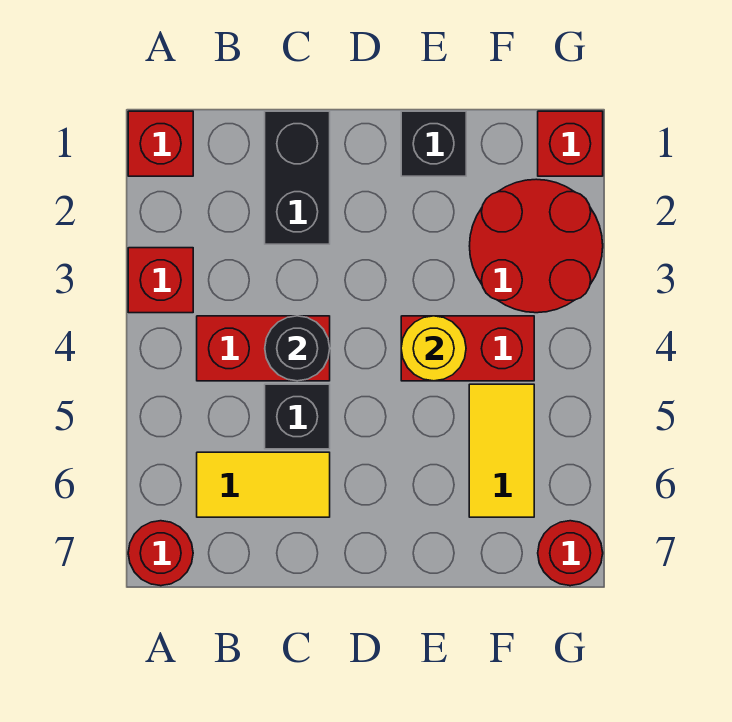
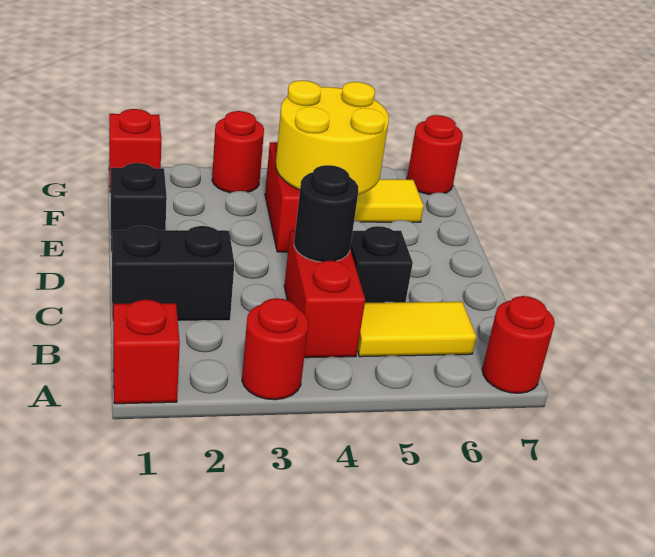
red brick A3 level 1 -> red round brick A3 level 1
yellow tile B6:C6 level 1 -> yellow tile B5:B6 level 1
yellow round brick E4 level 2 -> yellow round brick E4:F5 level 2
red round brick F2:G3 level 1 -> red round brick G3 level 1

